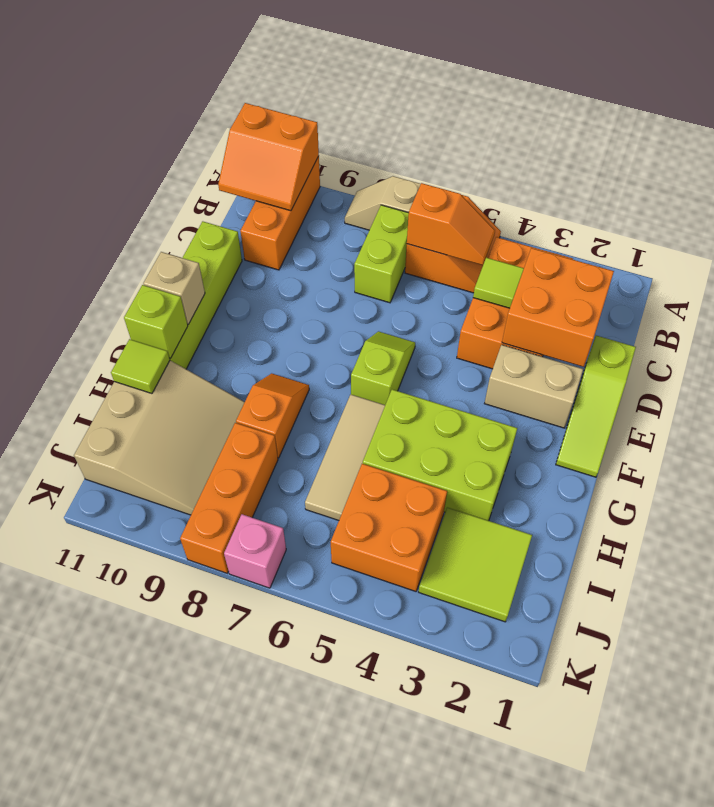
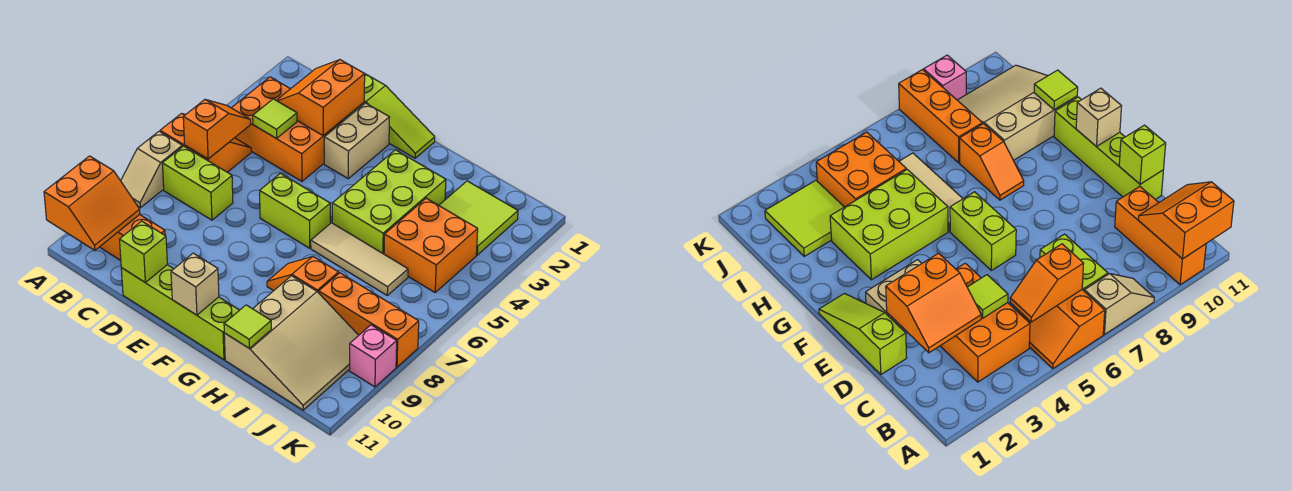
orange brick C2:D3 level 2 -> orange slope C2:D3 level 2 top D
lime slope E6:F6 level 1 top F -> lime brick E6:F6 level 1
lime brick G11 level 2 -> lime brick D11 level 2
tan slope H9:J11 level 1 top 11 -> tan slope H9:J11 level 1 top H
pink brick K7 level 1 -> pink brick K9 level 1

